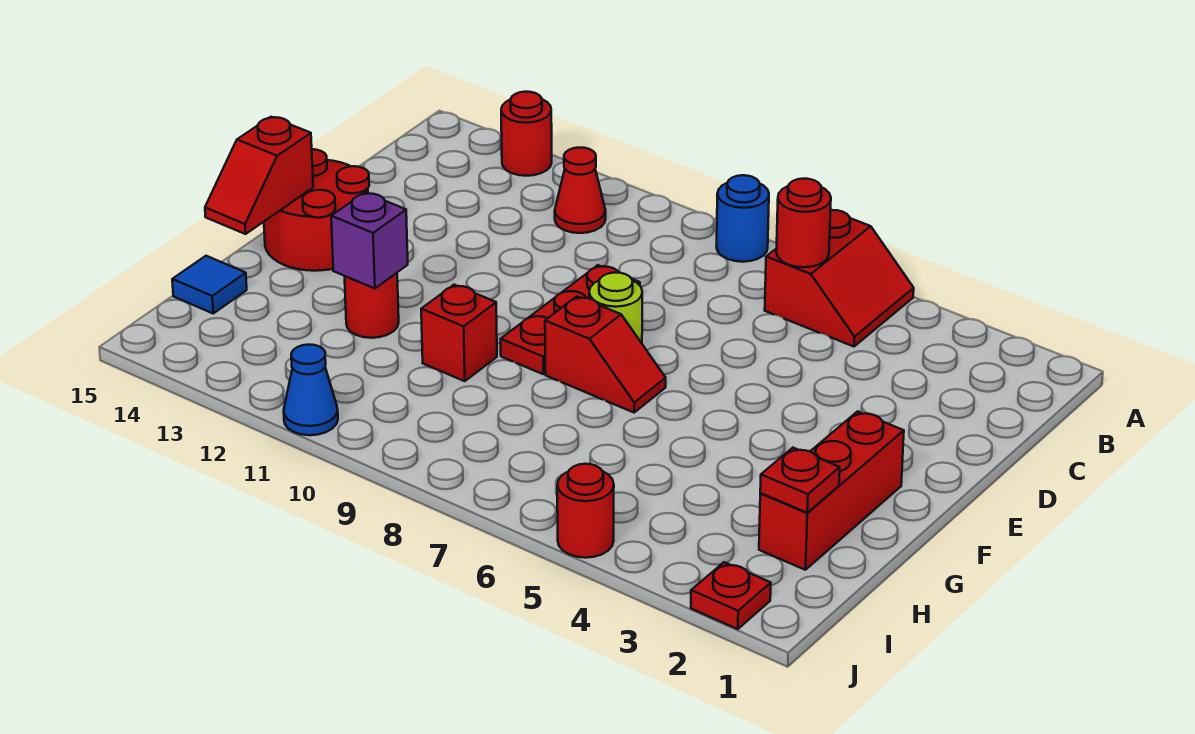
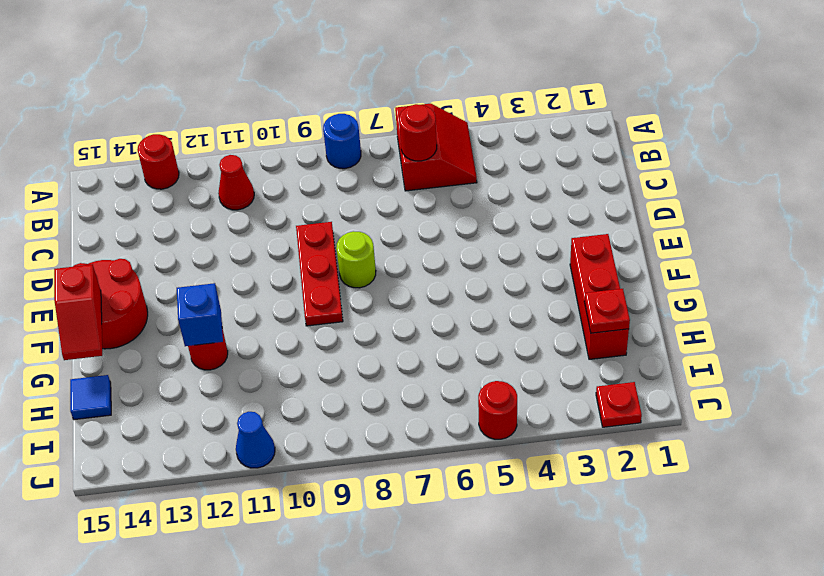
red slope F7:F8 level 1 top 8 -> none
red brick G10 level 1 -> none
purple brick G12 level 2 -> blue brick G12 level 2

